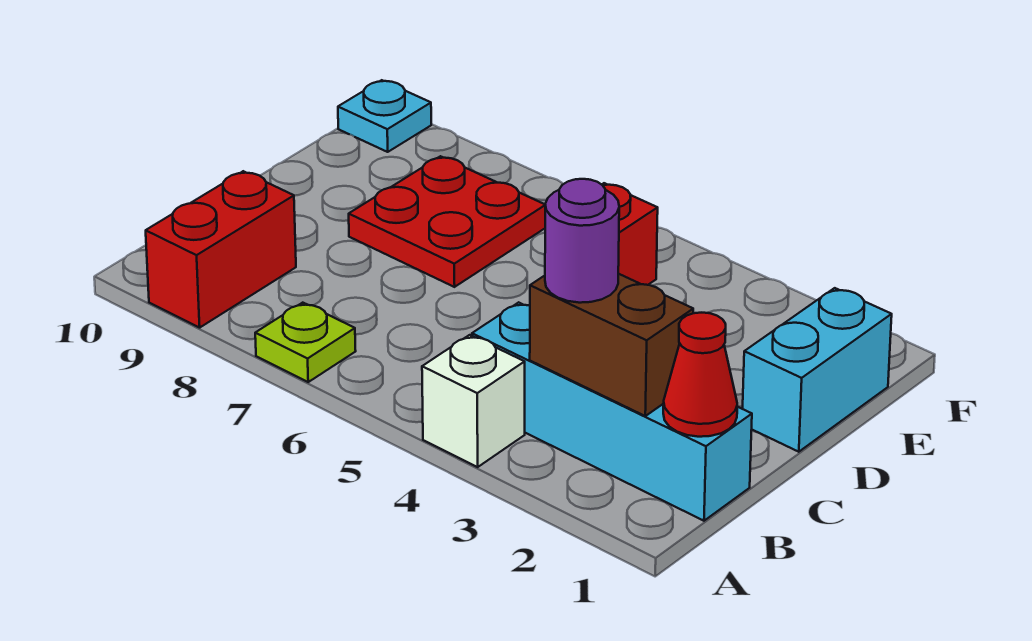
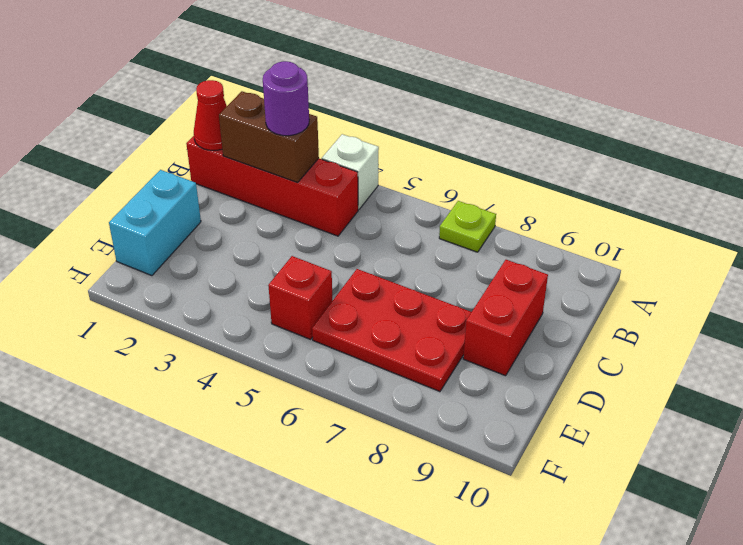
red brick A9:B9 level 1 -> red brick C9:D9 level 1
cyan brick B1:B4 level 1 -> red brick B1:B4 level 1
red plate D7:E8 level 1 -> red plate D6:E8 level 1
cyan plate F10 level 1 -> none

